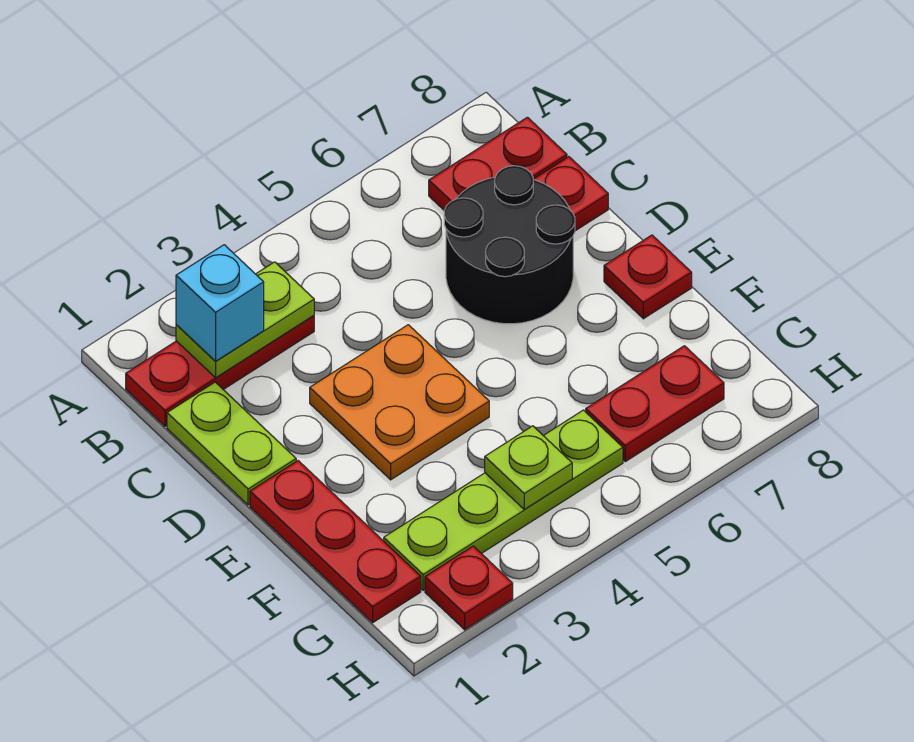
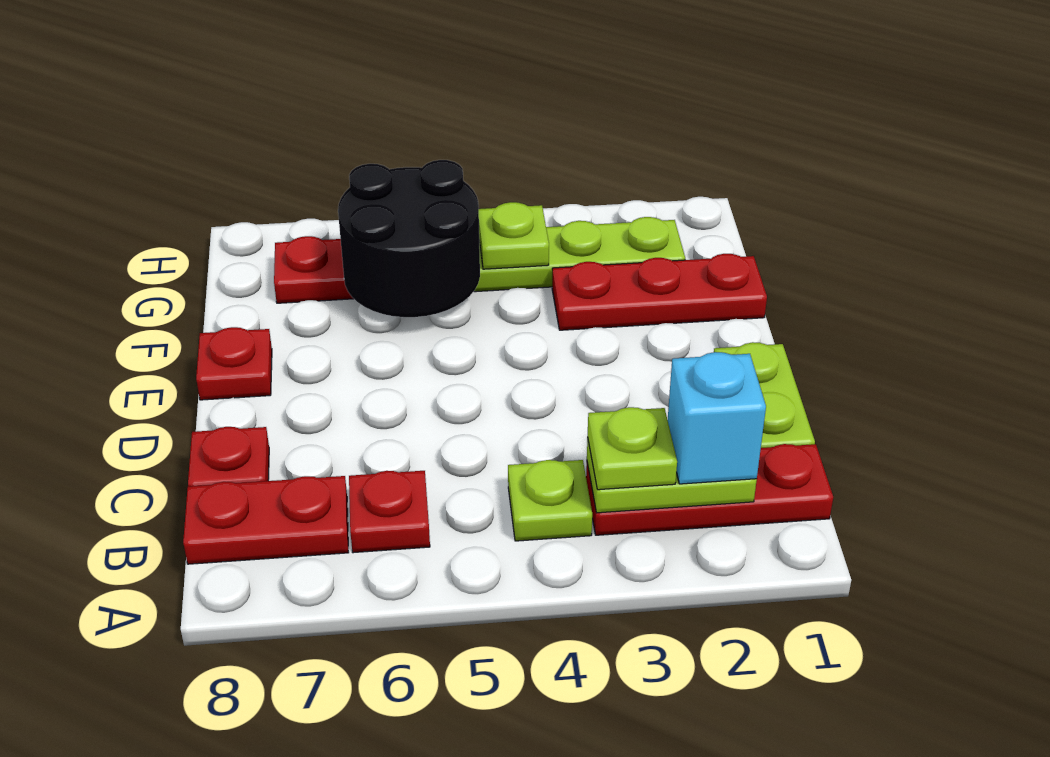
none -> lime plate B3 level 3
none -> lime plate B4 level 1
black round brick C6:D7 level 1 -> black round brick F5:G6 level 2
orange plate D3:E4 level 1 -> none
red plate E1:G1 level 1 -> red plate F1:F3 level 1
red plate H2 level 1 -> red plate B6 level 1

